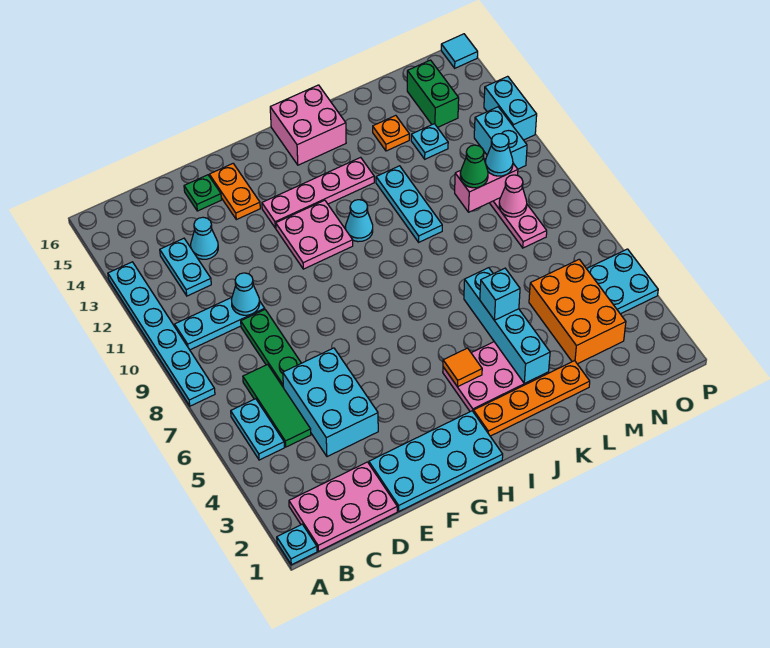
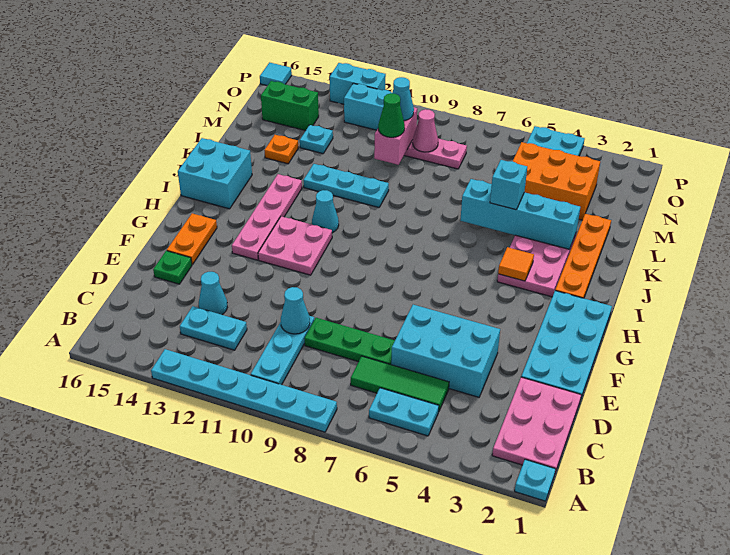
orange plate F14:F15 level 1 -> orange plate F15:G15 level 1
pink brick I15:J16 level 1 -> cyan brick I15:J16 level 1

